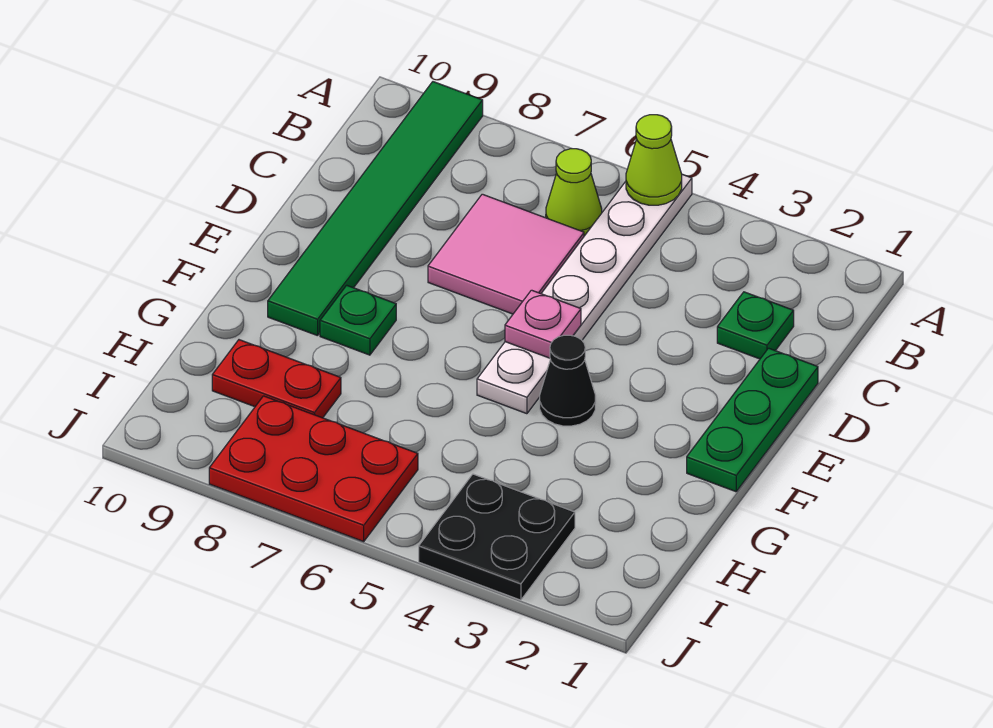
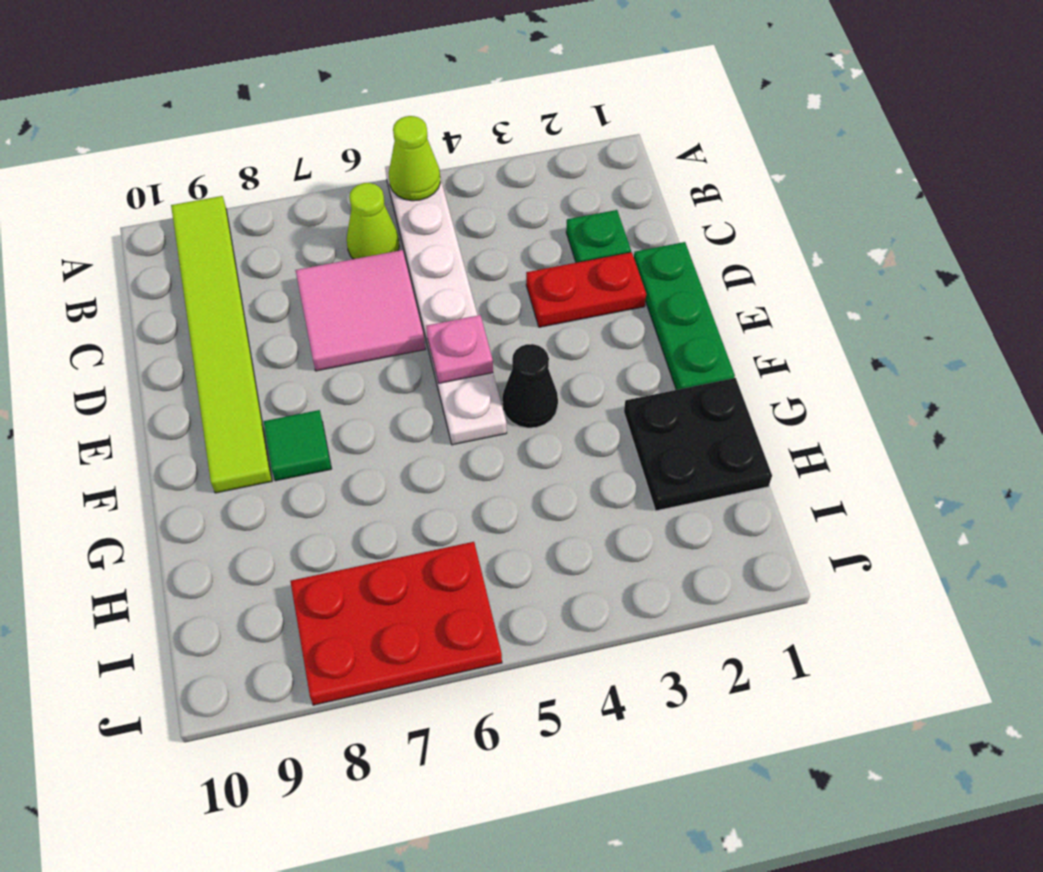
green tile A9:F9 level 1 -> lime tile A9:F9 level 1
green plate F8 level 1 -> green tile F8 level 1
red plate H8:H9 level 1 -> red plate D2:D3 level 1
black plate I3:J4 level 1 -> black plate G1:H2 level 1

